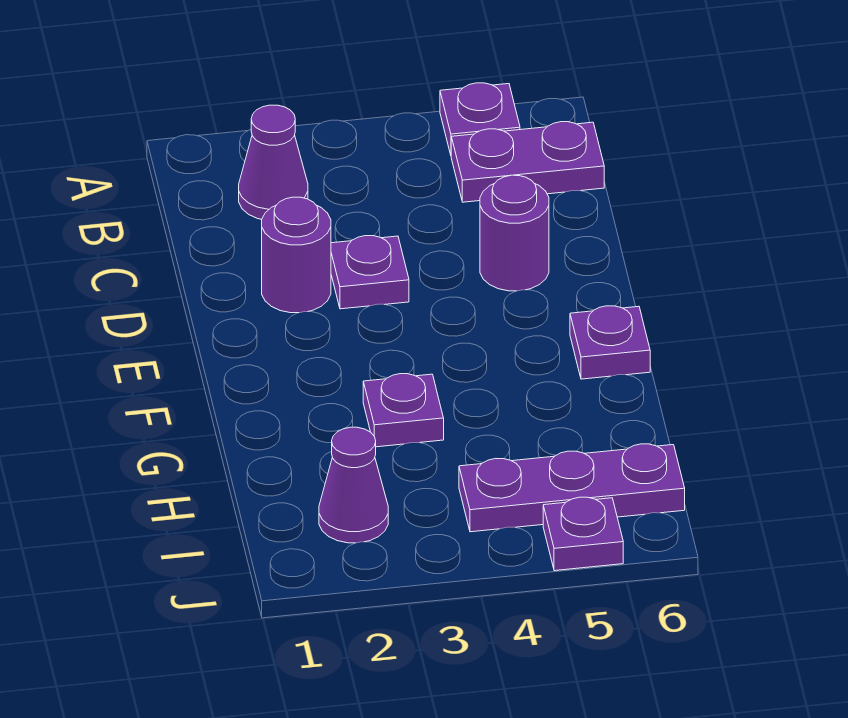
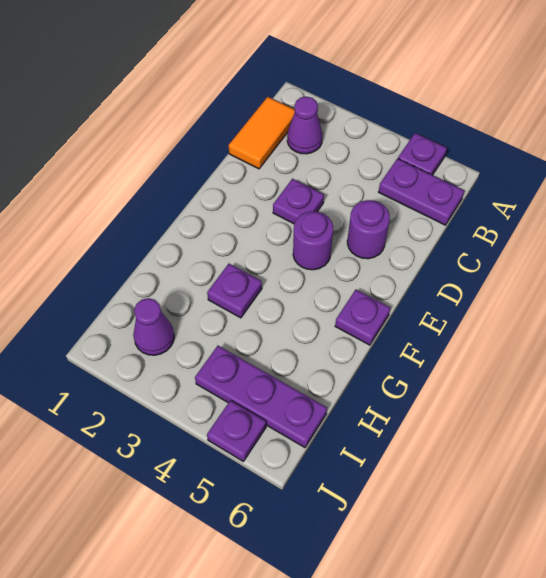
none -> orange tile B1:C1 level 1
purple round brick D2 level 1 -> purple round brick E4 level 1

